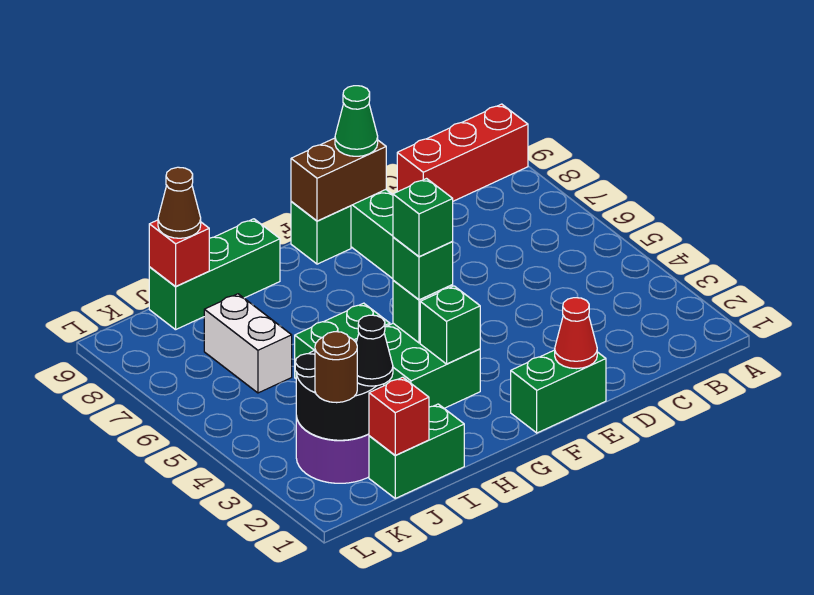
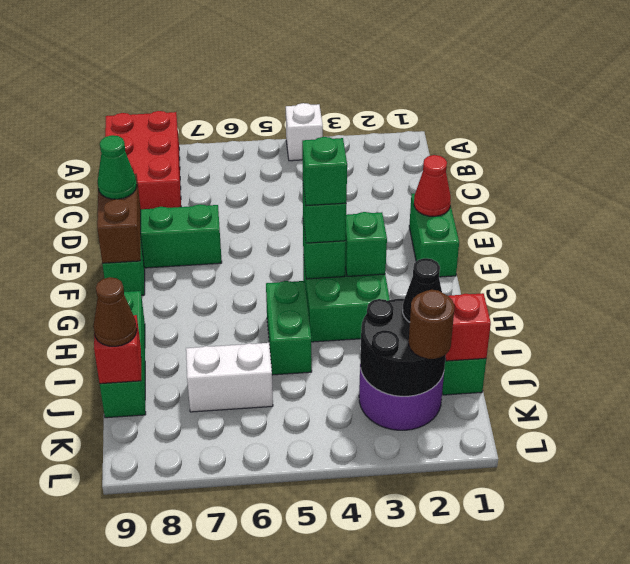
none -> white brick A4 level 1
red brick A9:C9 level 1 -> red brick A8:C9 level 1

